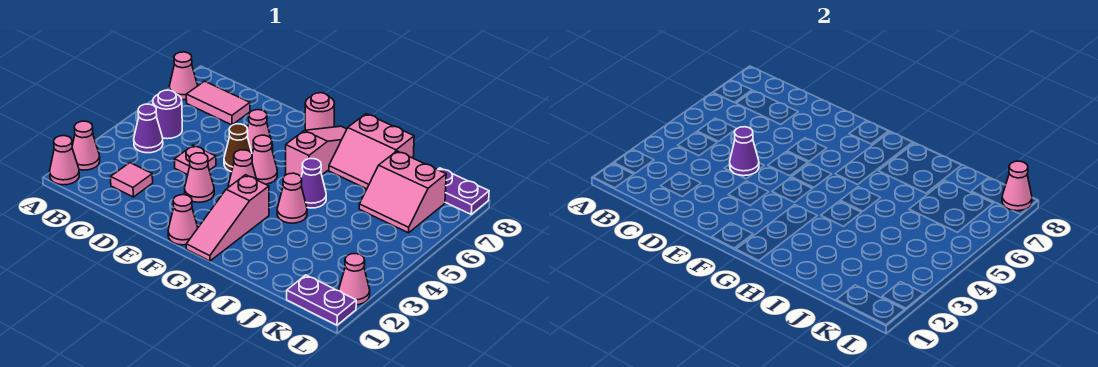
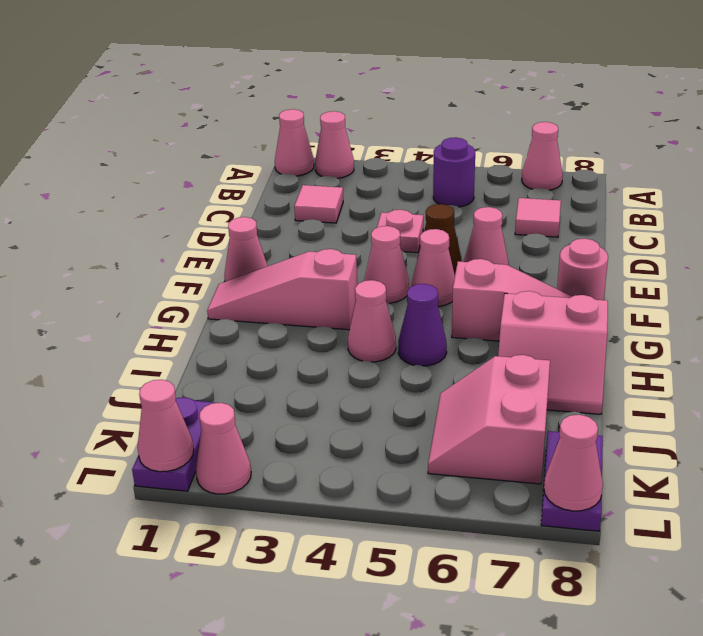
purple cone B4 level 1 -> none
pink tile B7:C7 level 1 -> pink tile C7 level 1
purple cone D4 level 2 -> none
pink cone E3 level 1 -> pink cone L1 level 2
pink slope H7:I8 level 1 top 8 -> pink slope H7:I8 level 1 top H

